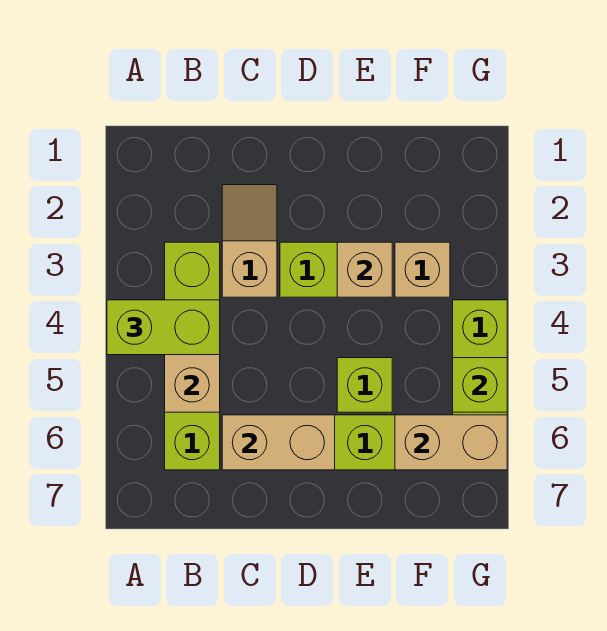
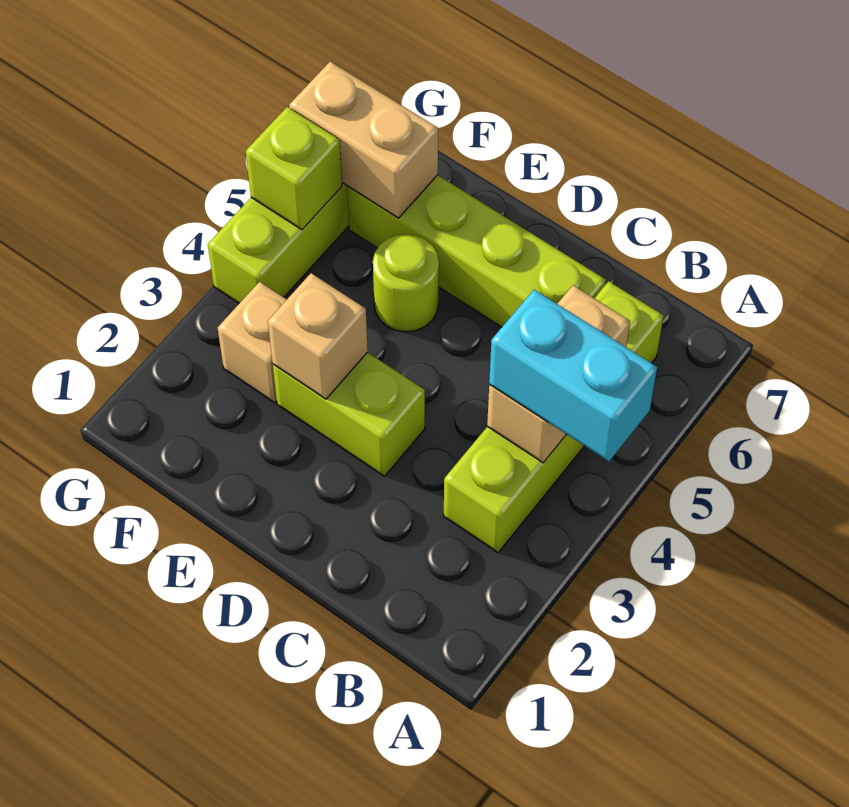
lime brick A4:B4 level 3 -> cyan brick A4:B4 level 3
tan slope C2:C3 level 1 top 3 -> none
tan brick C6:D6 level 2 -> none
lime brick E5 level 1 -> lime round brick E5 level 1

